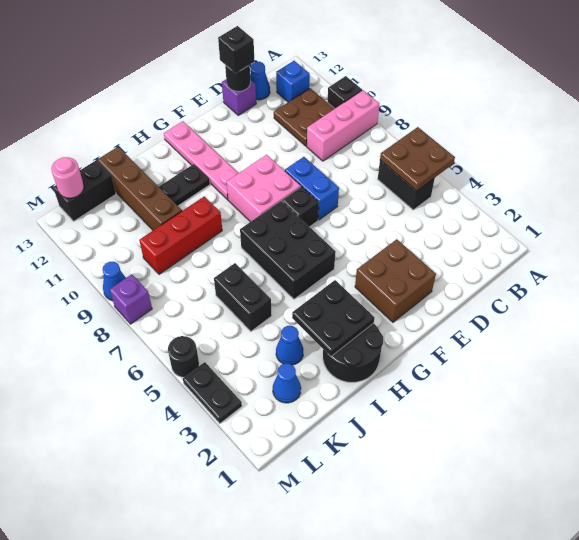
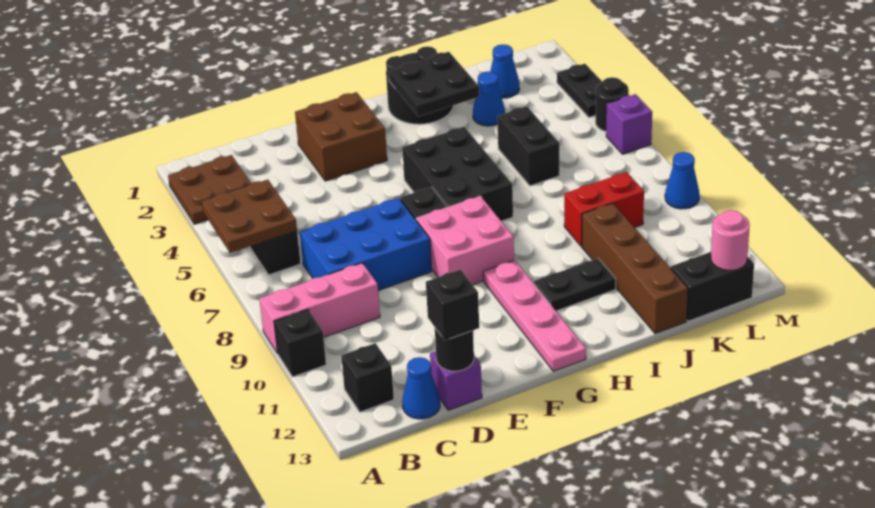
brown plate B10:C11 level 1 -> brown plate A2:B3 level 1
blue brick B12 level 1 -> black brick B12 level 1
blue brick E7:E8 level 1 -> blue brick C7:E8 level 1
red brick I9:K9 level 1 -> red brick J9:K9 level 1
purple brick M8 level 1 -> purple brick M6 level 1

